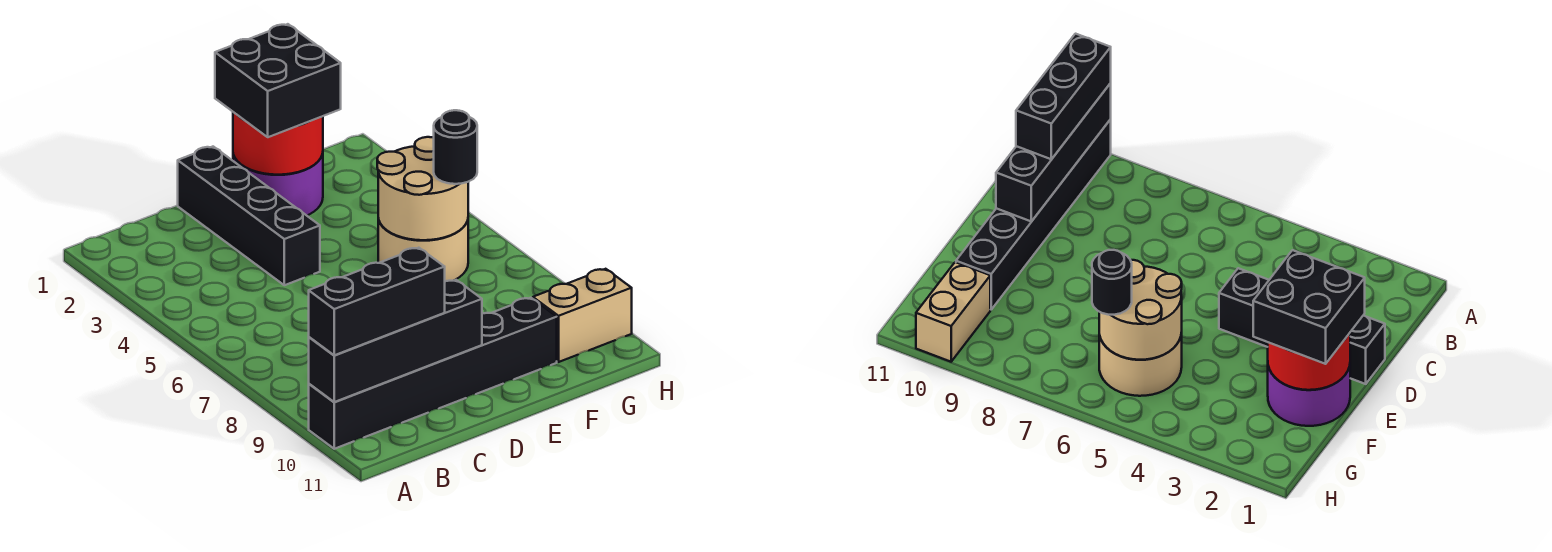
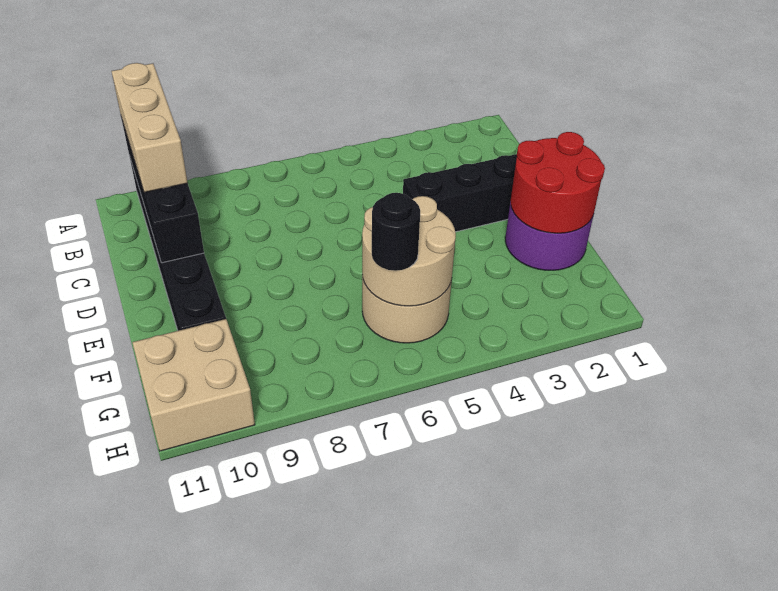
black brick A10:C10 level 3 -> tan brick A10:C10 level 3
black brick E1:F2 level 3 -> none
tan brick G10:H10 level 1 -> tan brick G10:H11 level 1

